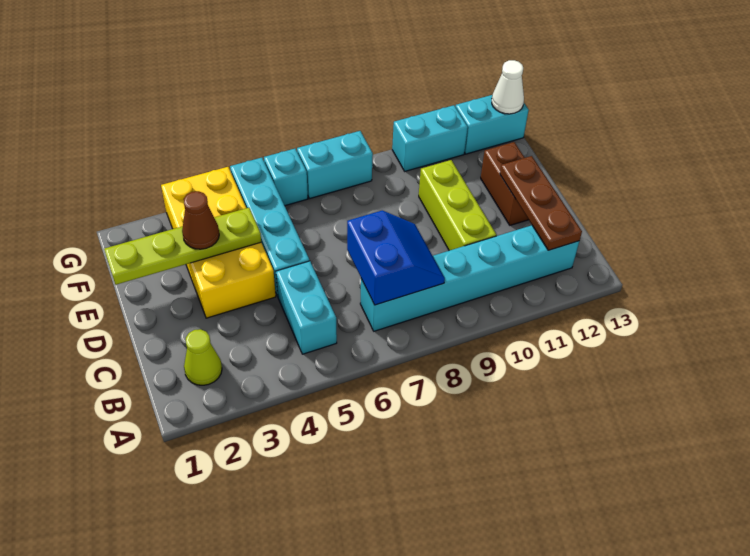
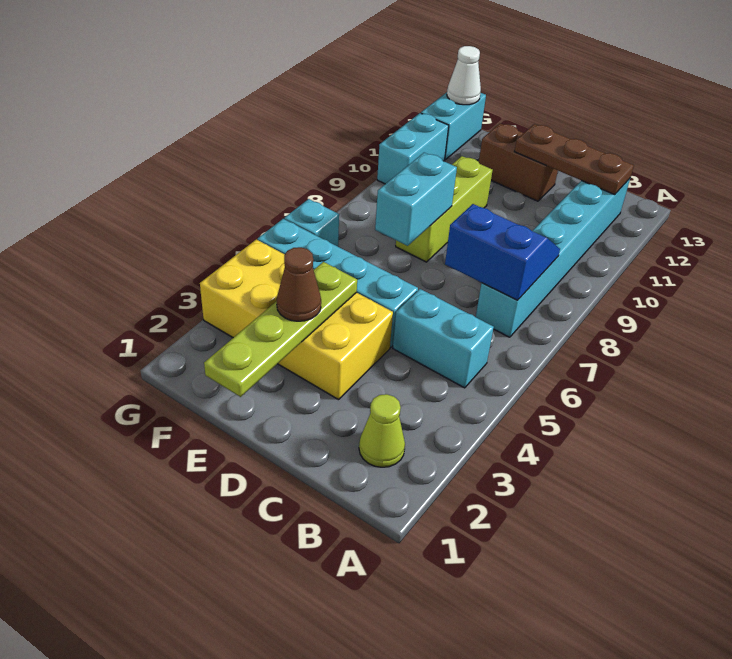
lime brick C10:E10 level 1 -> lime brick E8:E10 level 1
cyan brick G7:G8 level 1 -> cyan brick E7:E8 level 2

